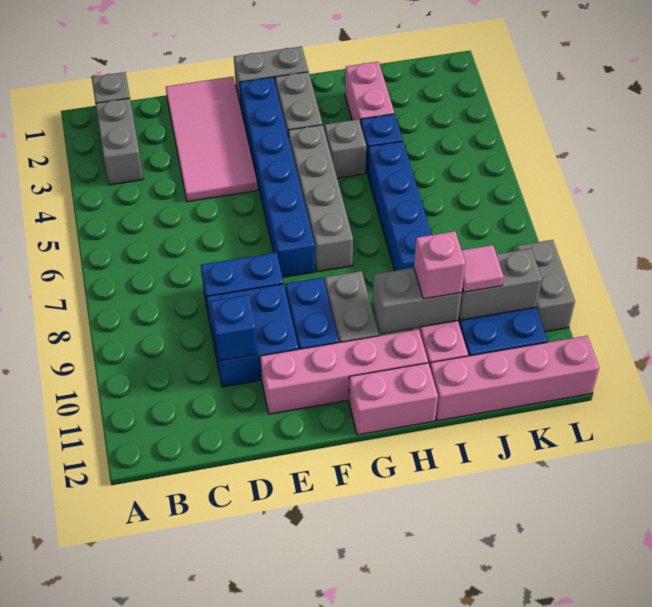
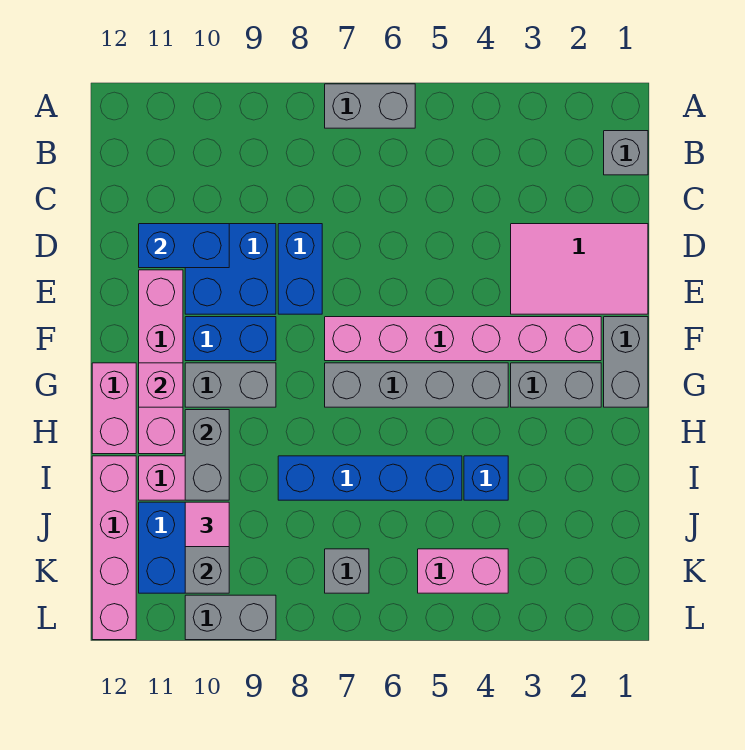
grey brick B2:B3 level 1 -> grey brick A6:A7 level 1
pink tile D1:E4 level 1 -> pink tile D1:E3 level 1
blue brick D10 level 2 -> blue brick D10:D11 level 2
blue brick F2:F7 level 1 -> pink brick F2:F7 level 1
grey brick H4 level 1 -> grey brick K7 level 1
pink brick I2:I3 level 1 -> pink brick K4:K5 level 1
pink brick I10 level 3 -> pink brick G11 level 2

